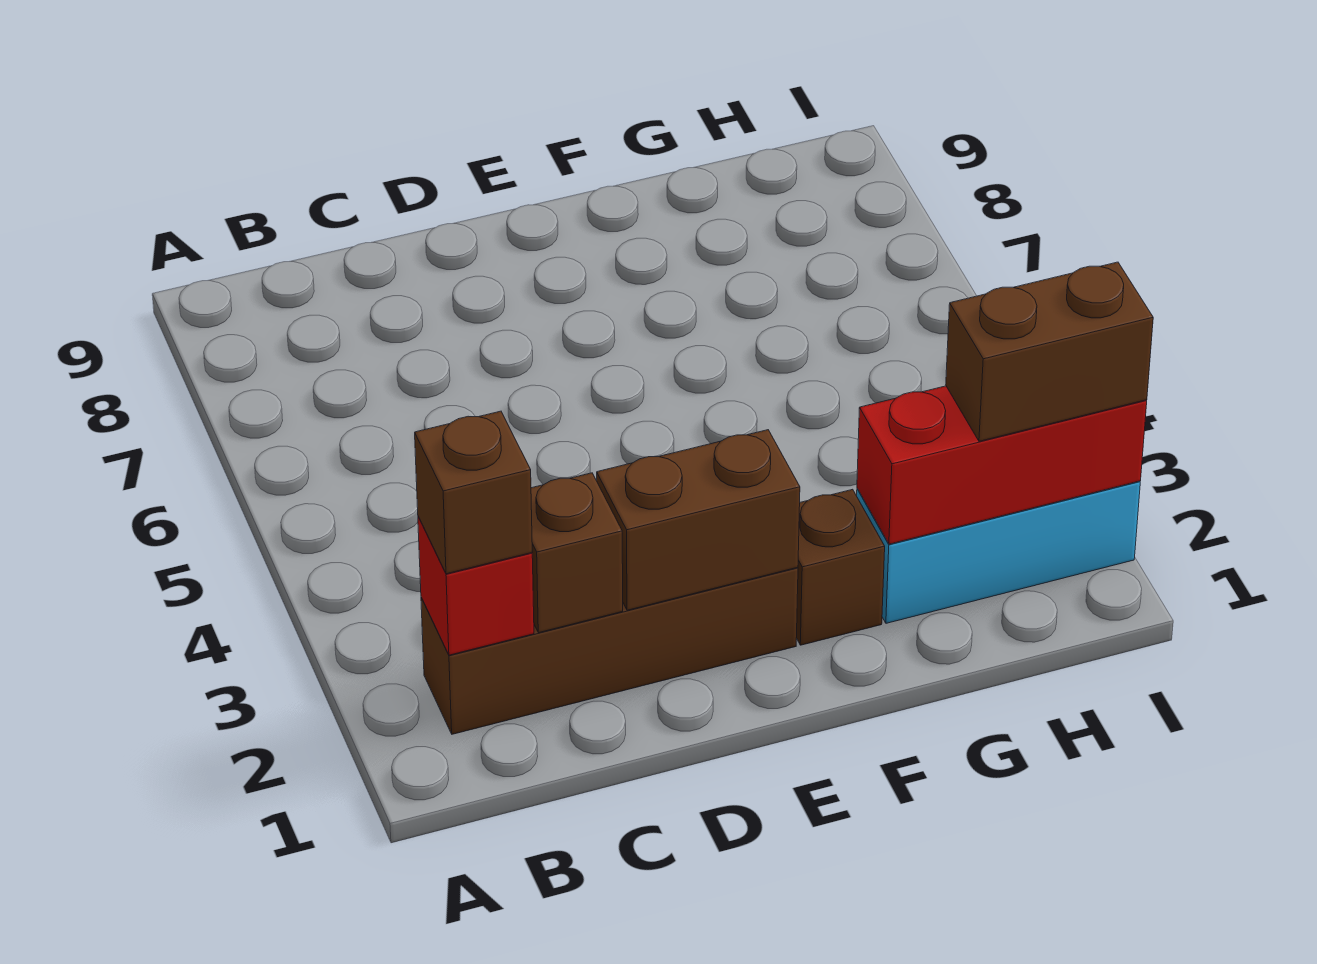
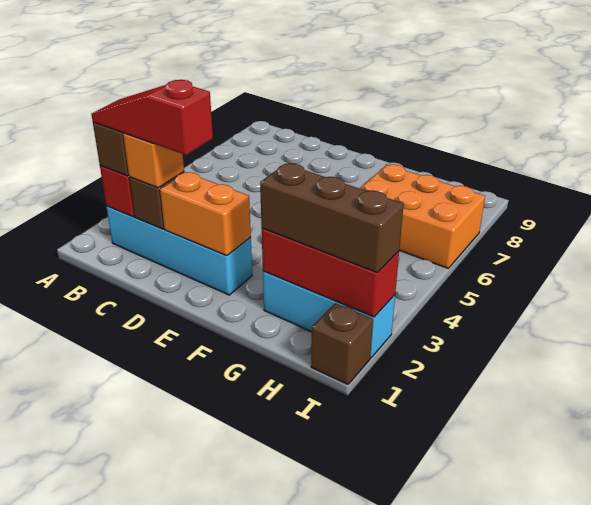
brown brick B2:E2 level 1 -> cyan brick B2:E2 level 1
none -> red slope B2:D2 level 4 top D
none -> orange brick C2 level 3
brown brick D2:E2 level 2 -> orange brick D2:E2 level 2
brown brick F2 level 1 -> brown brick I1 level 1
none -> orange brick G6:I7 level 1
brown brick H2:I2 level 3 -> brown brick G2:I2 level 3

